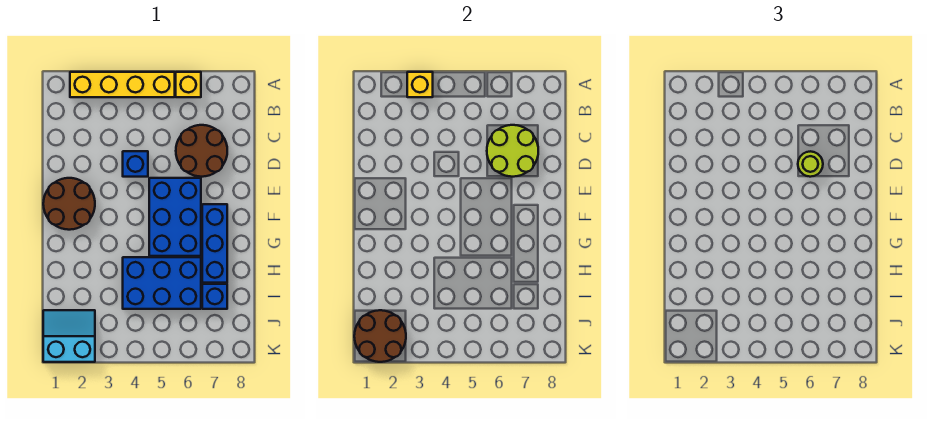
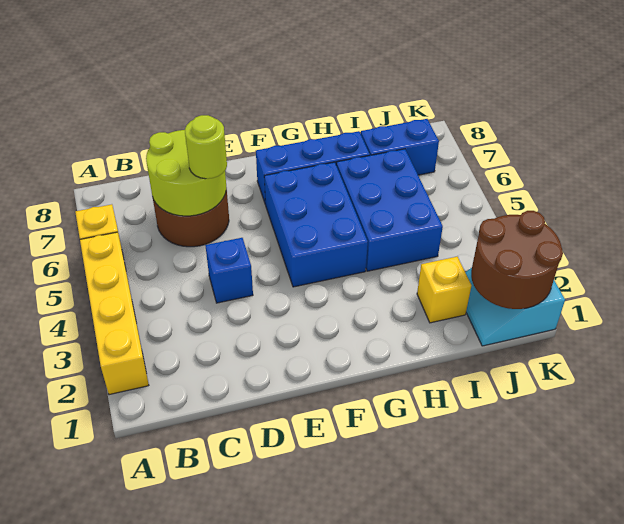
yellow brick A3 level 2 -> yellow brick I2 level 1
brown round brick E1:F2 level 1 -> none
blue brick E5:G6 level 1 -> blue brick F4:G6 level 1
blue brick I7 level 1 -> blue brick I7:J7 level 1

